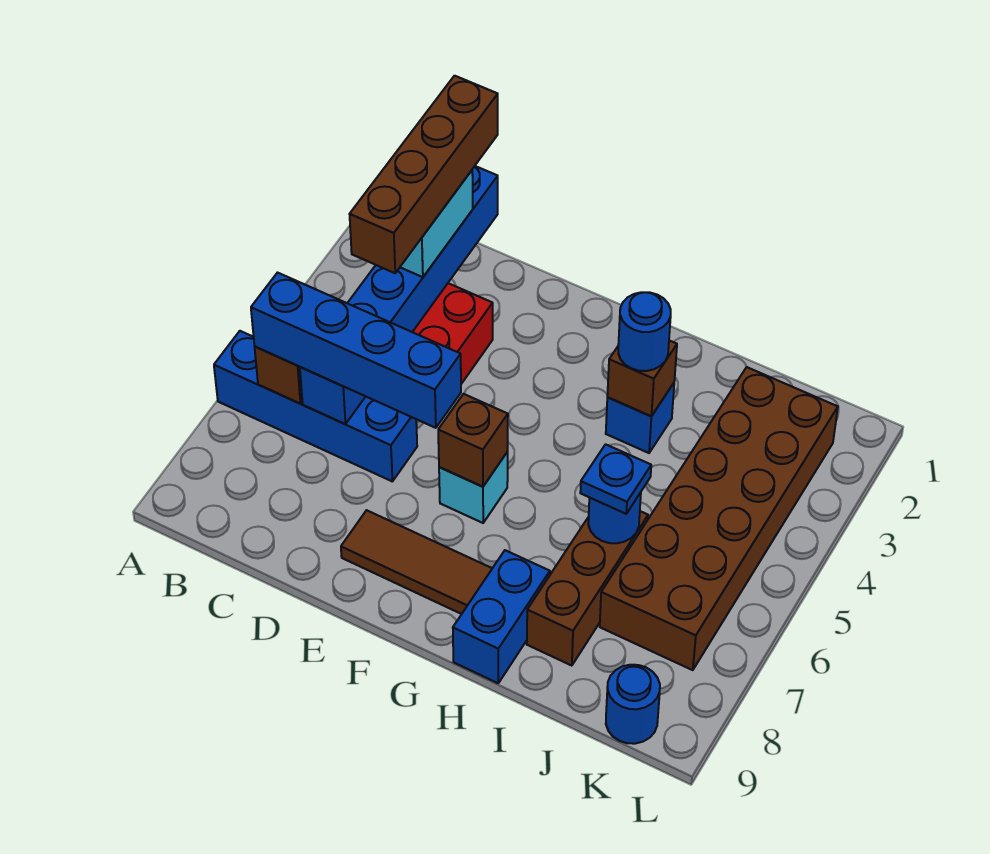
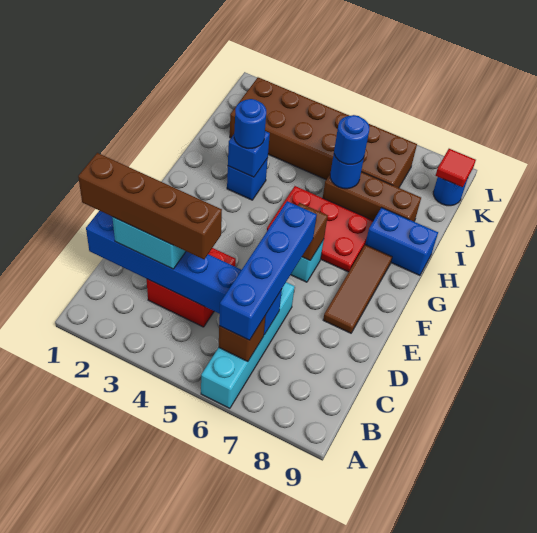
blue brick A6:D6 level 1 -> cyan brick A6:D6 level 1
none -> red plate G5:H7 level 1
brown brick H3 level 2 -> blue brick H3 level 2
blue plate I6 level 3 -> blue round brick I6 level 3
none -> red tile K9 level 2

